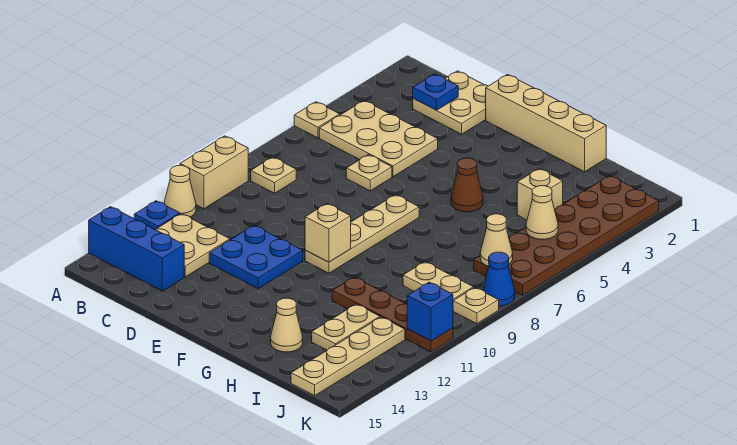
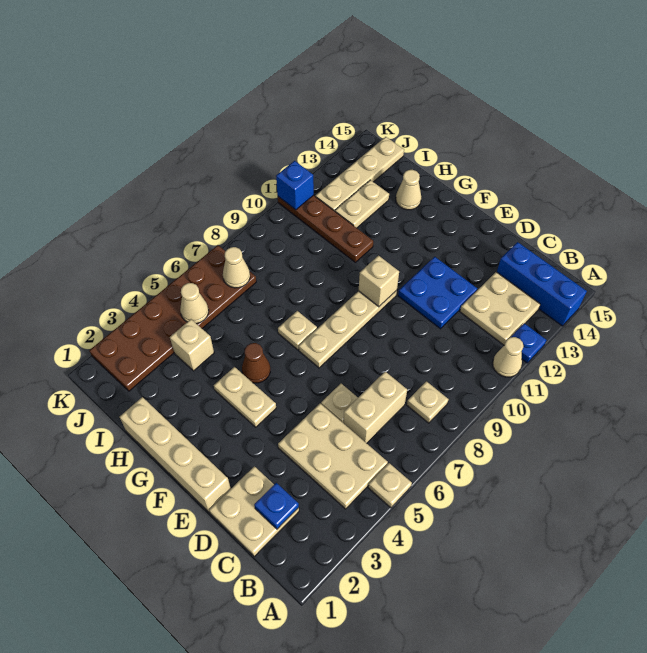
tan brick A9:A10 level 1 -> tan brick C6:C7 level 1
tan plate I9:J9 level 1 -> tan plate F4:G4 level 1
blue cone K8 level 1 -> none
tan plate K9 level 1 -> tan plate G7 level 1

